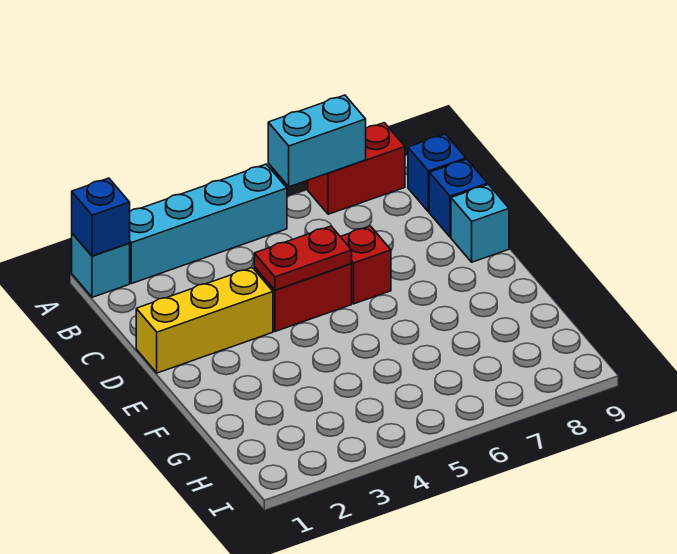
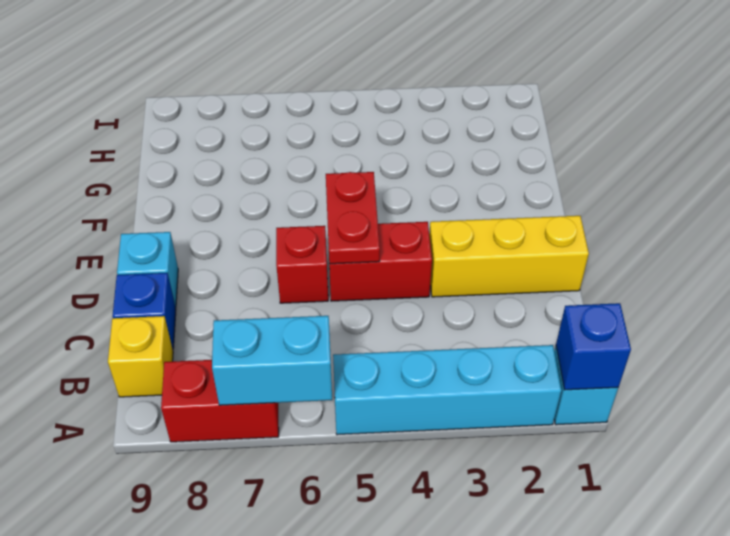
blue brick B9 level 1 -> yellow brick B9 level 1
red plate D4:D5 level 2 -> red plate D5:E5 level 2

